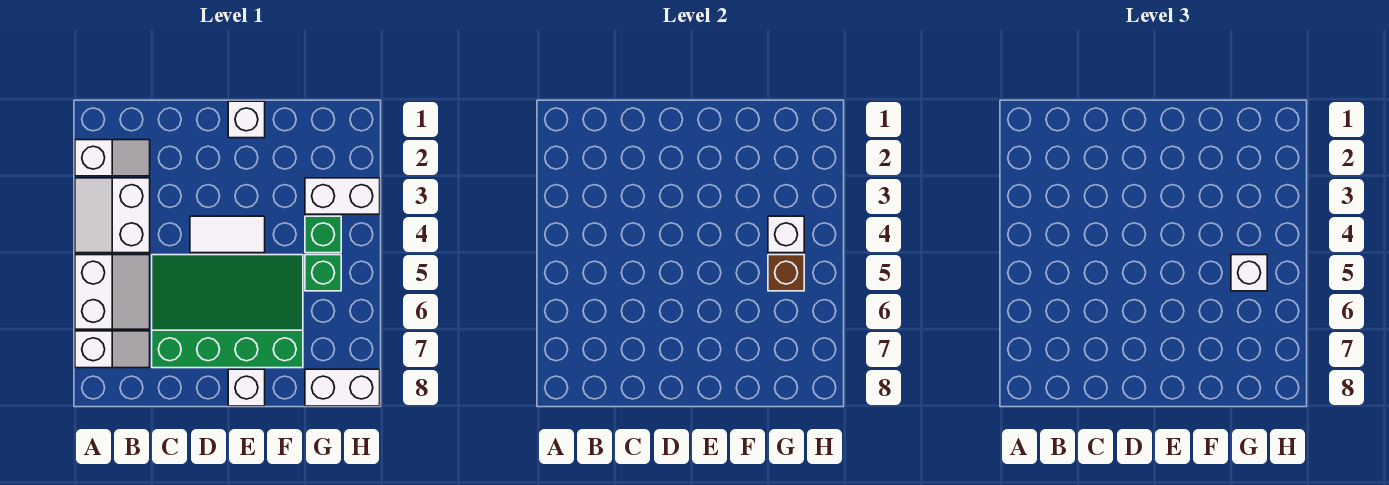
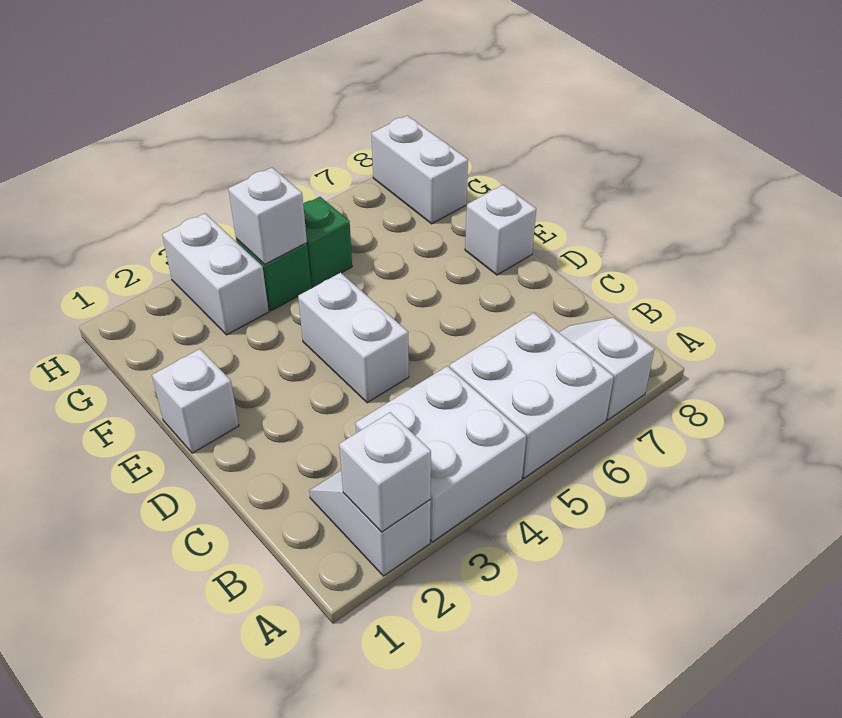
white slope A3:B4 level 1 top B -> white brick A3:B4 level 1
white slope A5:B6 level 1 top A -> white brick A5:B6 level 1
green slope C5:F7 level 1 top 7 -> none
white tile D4:E4 level 1 -> white brick D4:E4 level 1
brown brick G5 level 2 -> none
white brick G5 level 3 -> white brick A2 level 2

